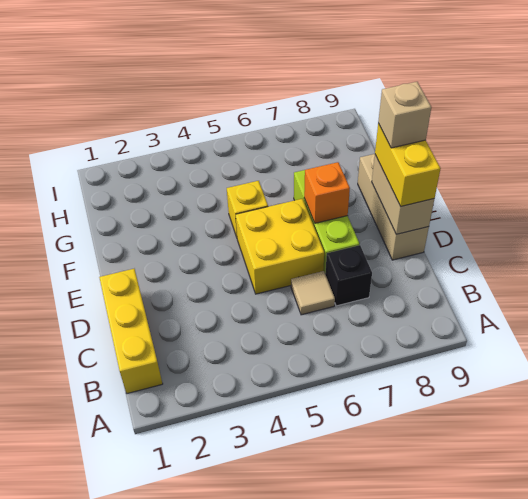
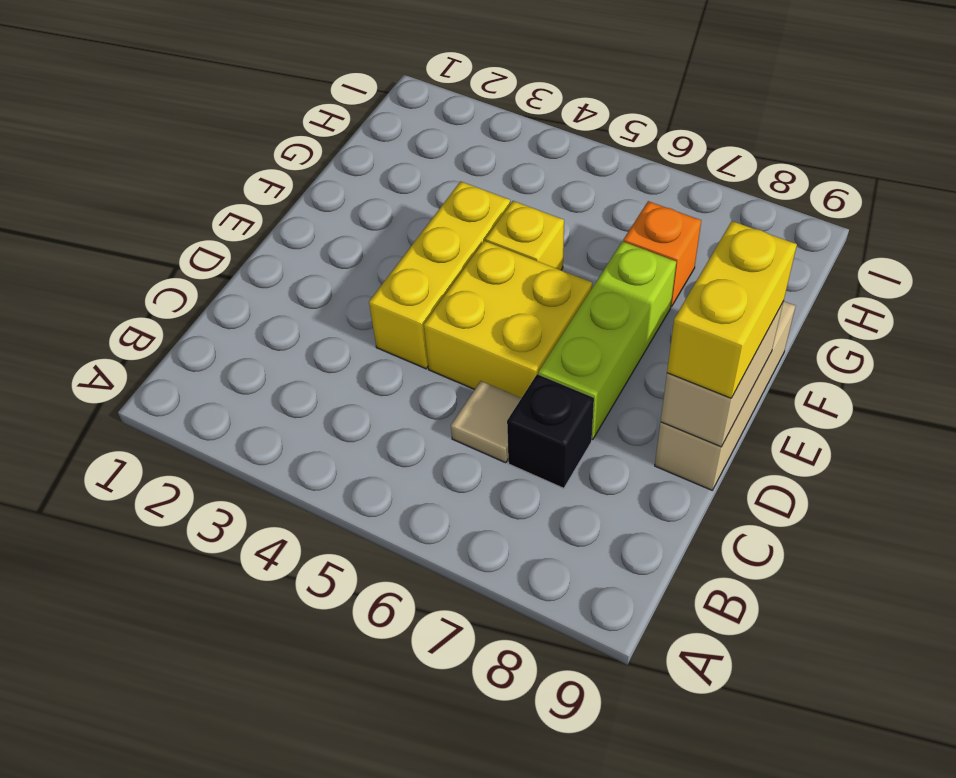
yellow brick B1:D1 level 1 -> yellow brick D4:F4 level 1
orange brick E7 level 2 -> orange brick G7 level 1
tan brick E9 level 4 -> none

